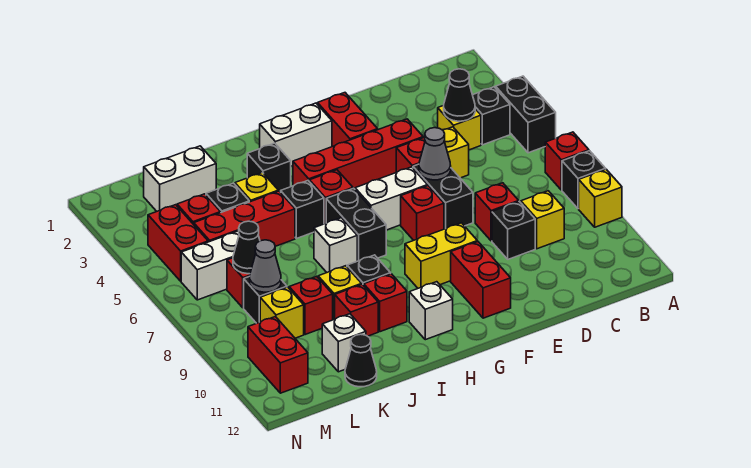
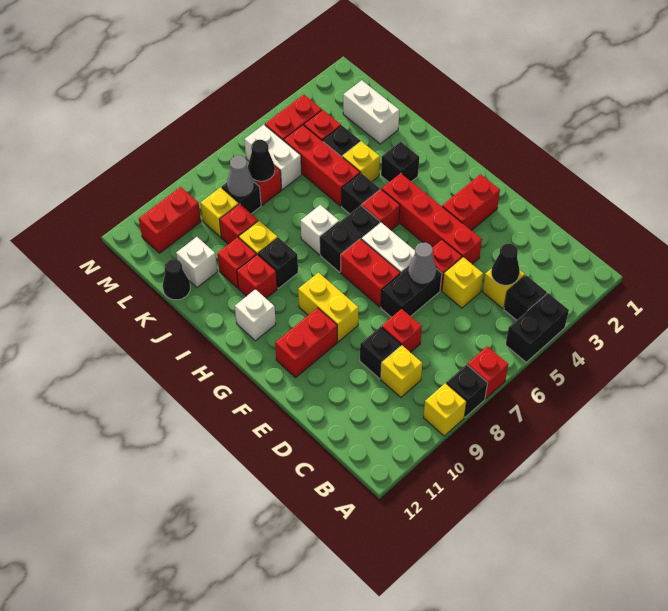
red brick F7 level 1 -> red brick F7:G7 level 1
white brick G2:H2 level 1 -> none

